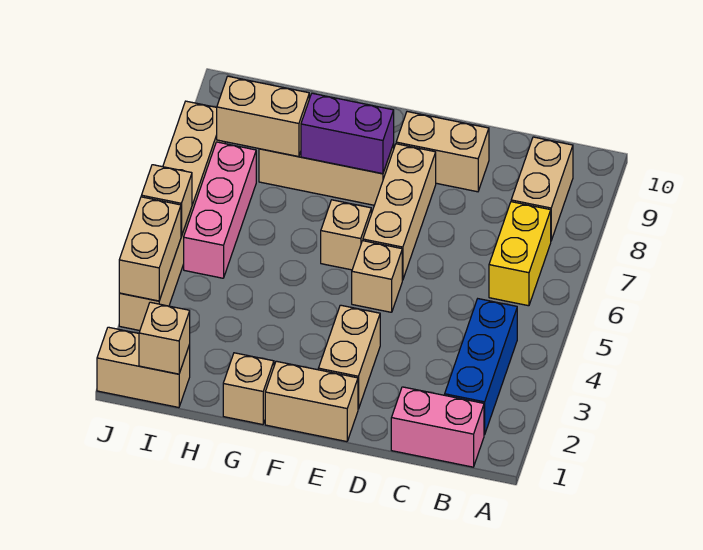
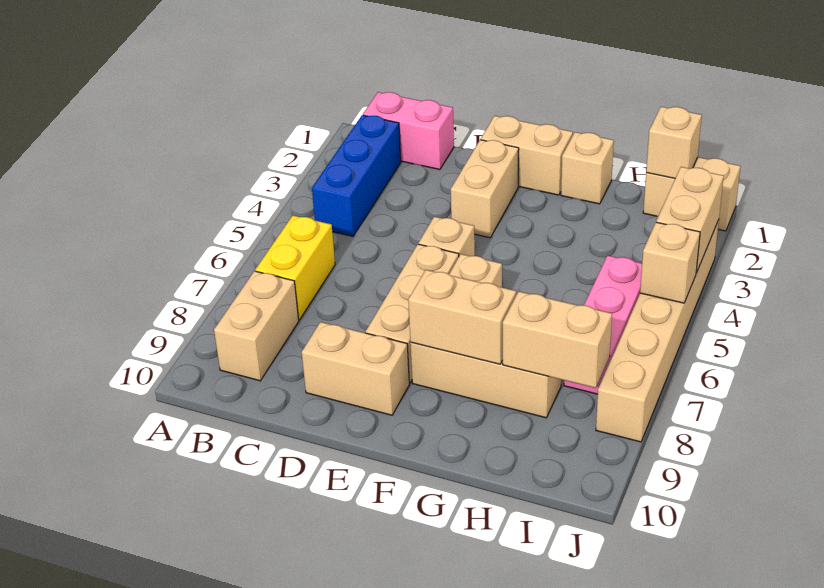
purple brick F8:G8 level 2 -> tan brick F8:G8 level 2

